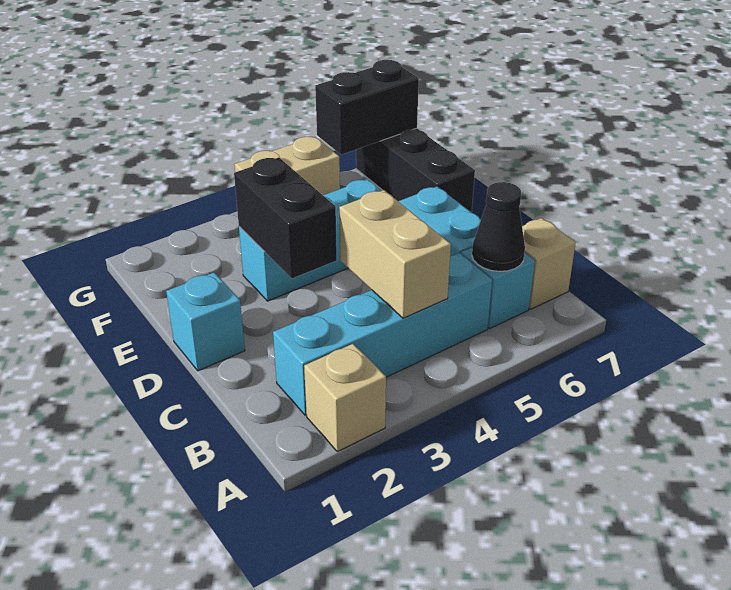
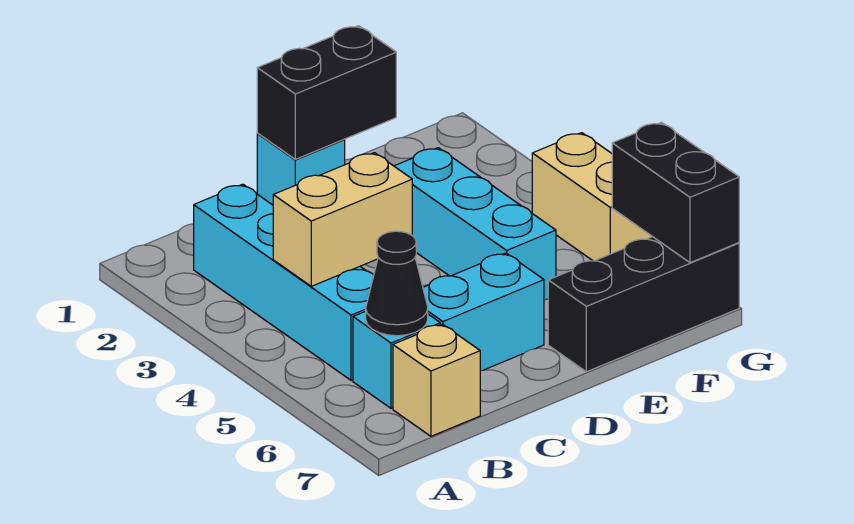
tan brick A2 level 1 -> none
black brick D3:E3 level 2 -> black brick D1:E1 level 2

